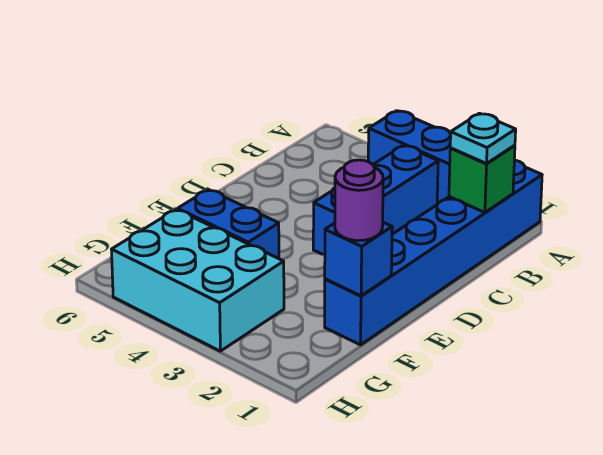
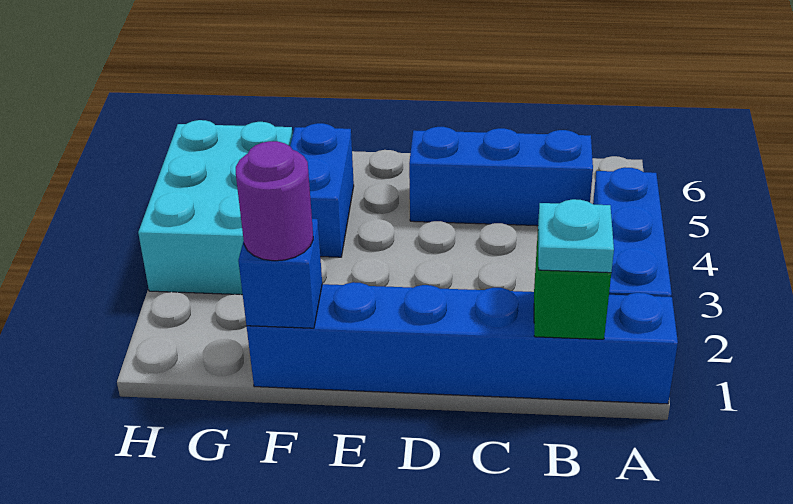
blue brick B3:D3 level 1 -> blue brick B5:D5 level 1

